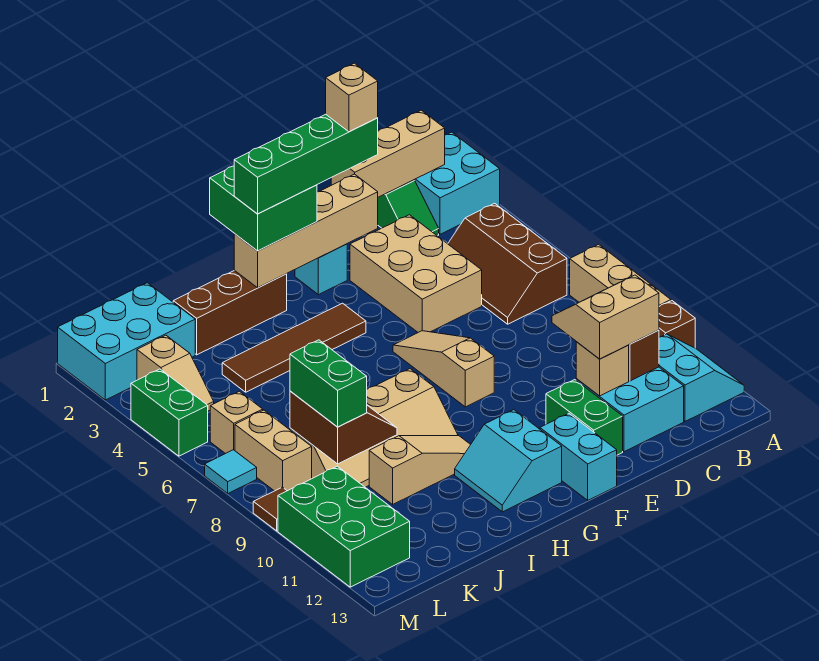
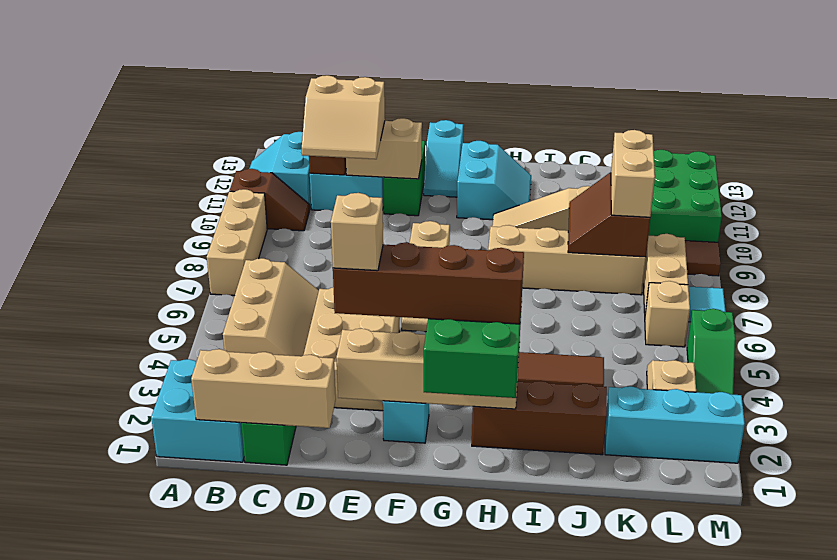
brown slope B4:C6 level 1 top B -> tan slope B4:C6 level 1 top B
tan brick D11 level 2 -> tan brick D11:E11 level 2
green brick E2:H2 level 4 -> brown brick E2:H2 level 4
cyan brick F12:F13 level 1 -> cyan slope F12:F13 level 1 top 13
cyan brick K1:M2 level 1 -> cyan brick K2:M2 level 1
green brick K8:K9 level 3 -> tan brick K8:K9 level 3
green brick M4:M5 level 1 -> green slope M4:M5 level 1 top 5

